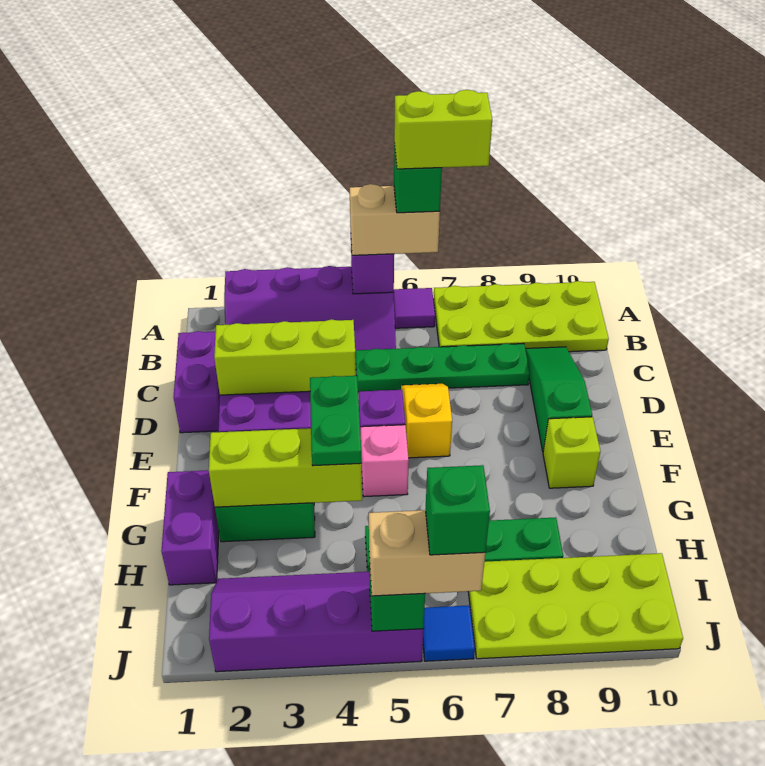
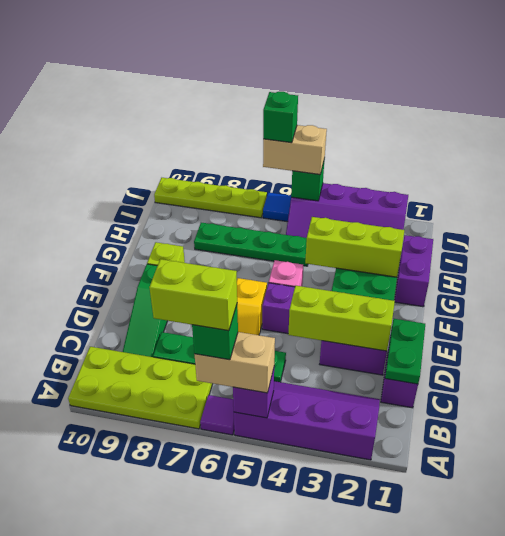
green plate F4:G4 level 3 -> green plate C1:D1 level 2
lime plate I7:J10 level 1 -> lime plate J7:J10 level 1

